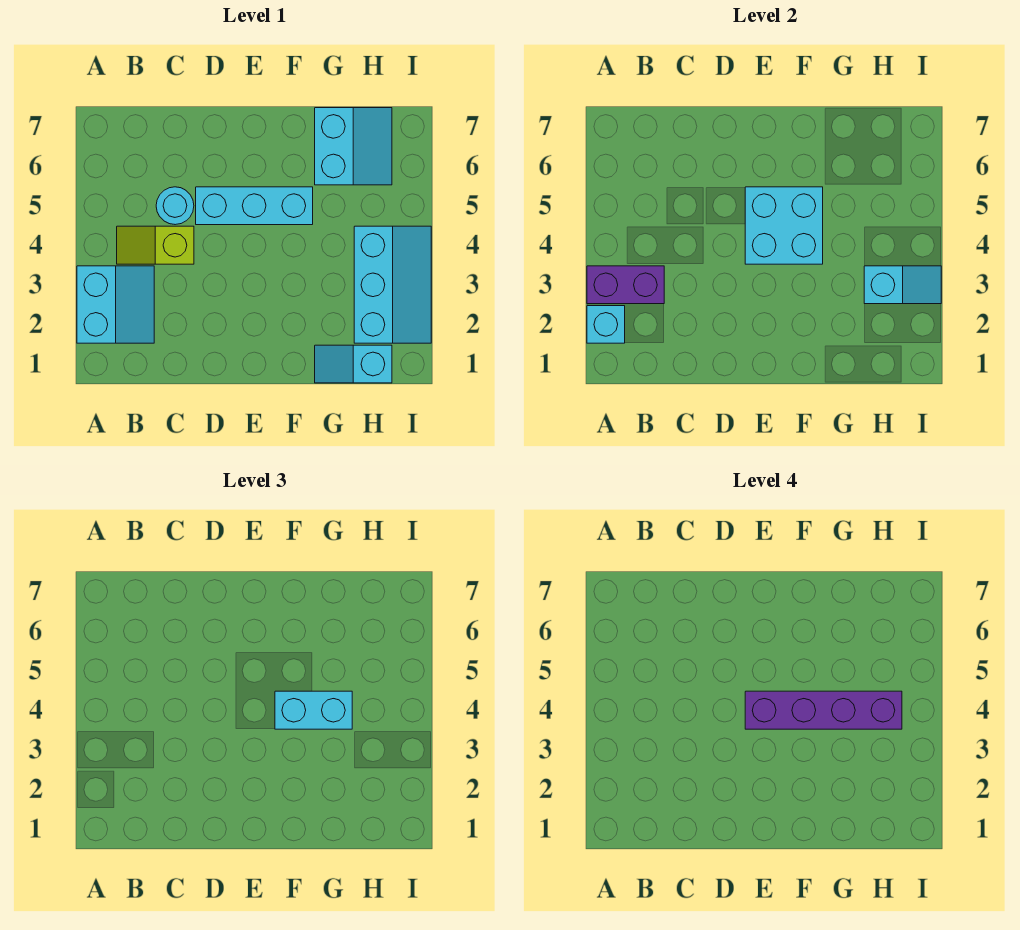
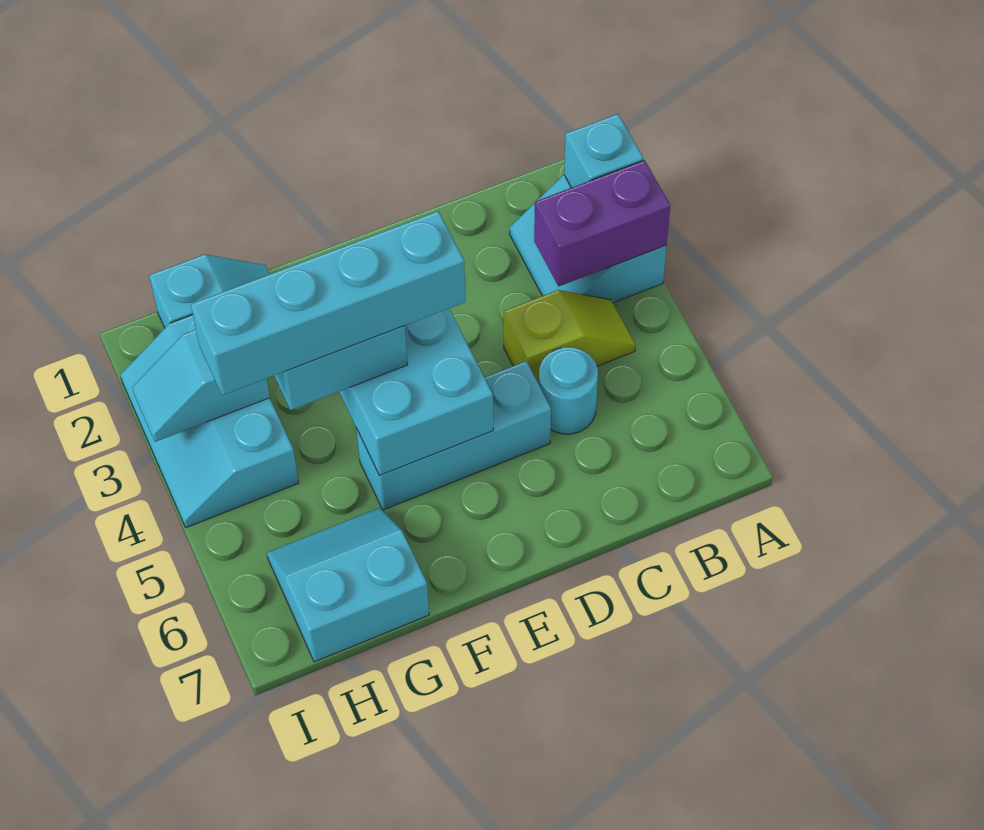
purple brick E4:H4 level 4 -> cyan brick E4:H4 level 4
cyan slope G6:H7 level 1 top G -> cyan slope G6:H7 level 1 top 7

